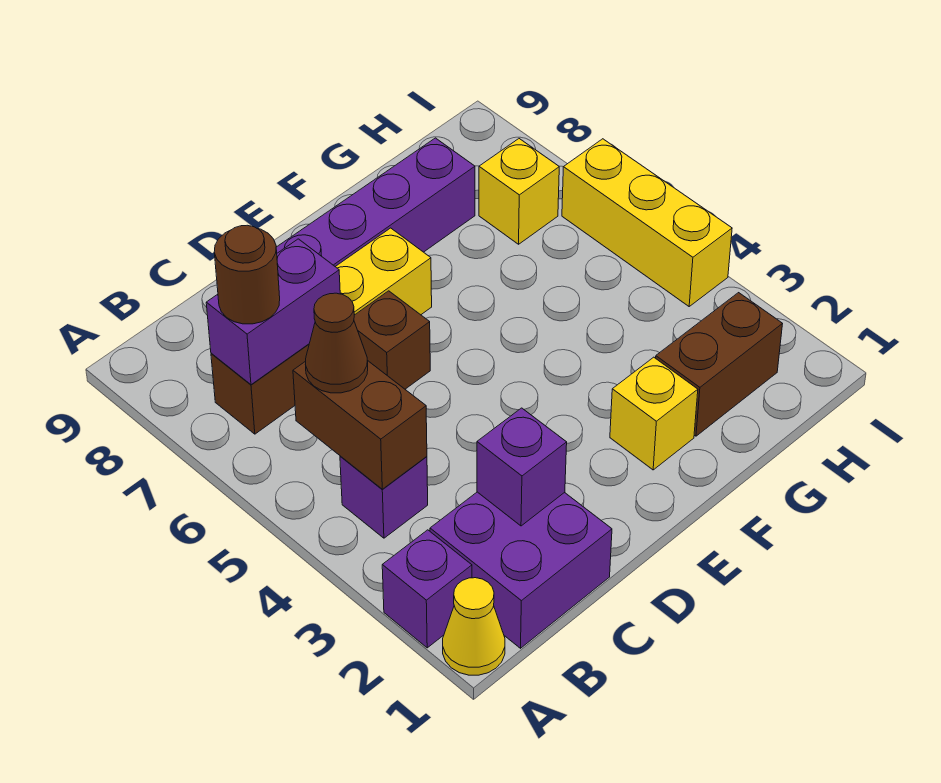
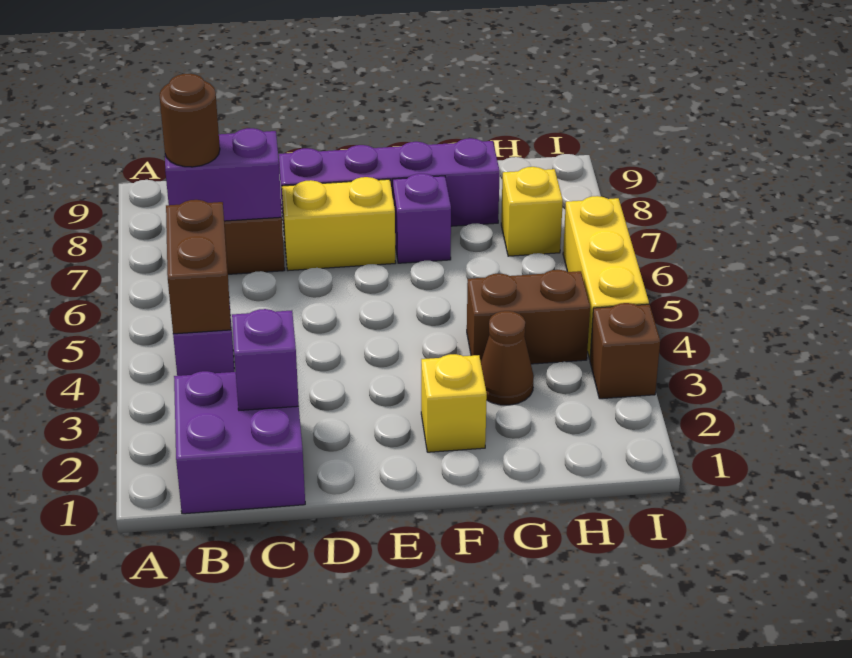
yellow cone A1 level 1 -> none
purple brick A2 level 1 -> purple brick F7 level 1
brown cone B5 level 3 -> brown cone G3 level 1
brown brick D6 level 1 -> brown brick I3 level 1
brown brick G2:H2 level 1 -> brown brick G4:H4 level 1

